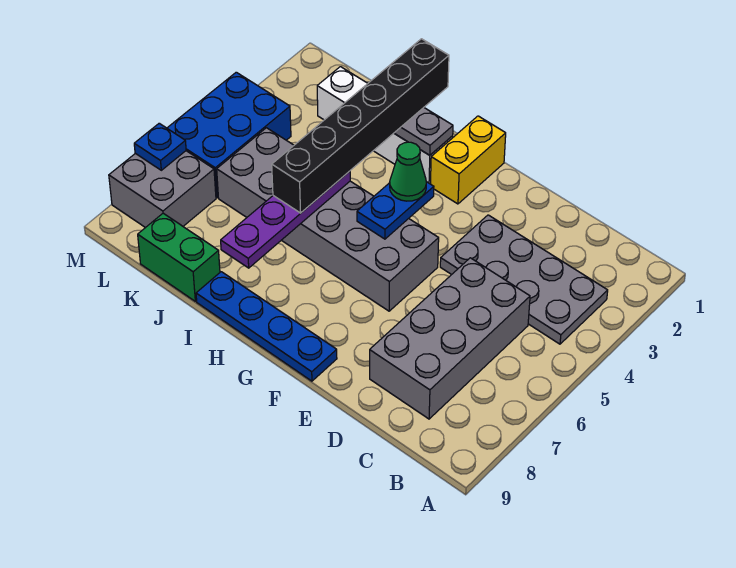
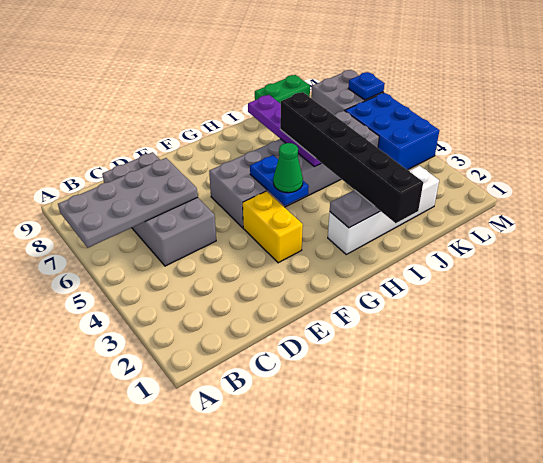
grey plate B3:E4 level 1 -> grey plate A6:D7 level 2
blue plate F9:I9 level 1 -> none
yellow brick G1:G2 level 1 -> yellow brick F3:F4 level 1

